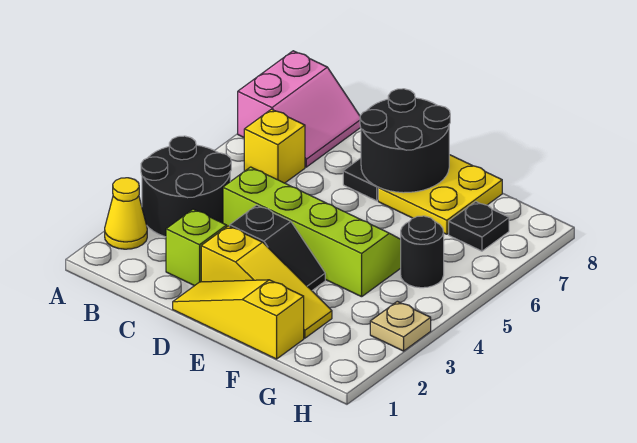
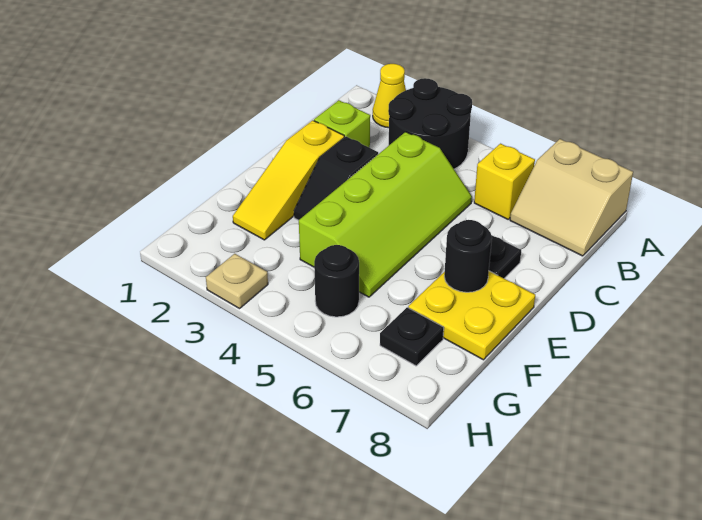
pink slope A7:B8 level 1 top A -> tan slope A7:B8 level 1 top A
yellow slope D1:F1 level 1 top F -> none
black round brick D7:E8 level 2 -> black round brick E7 level 2

